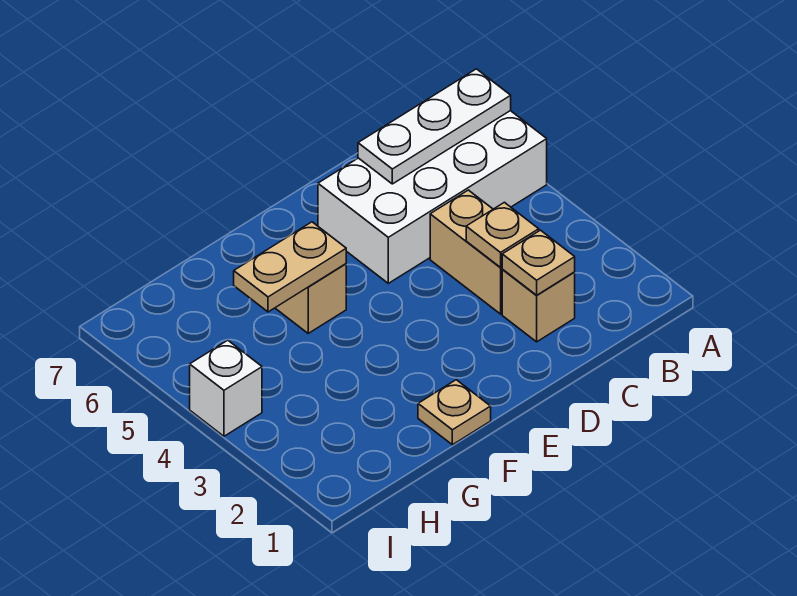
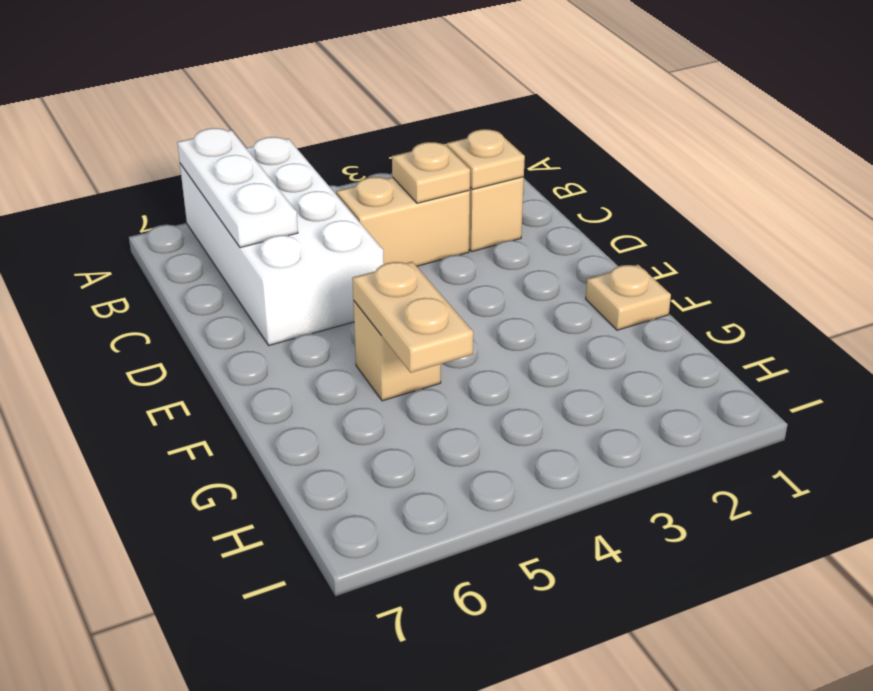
white brick I4 level 1 -> none

